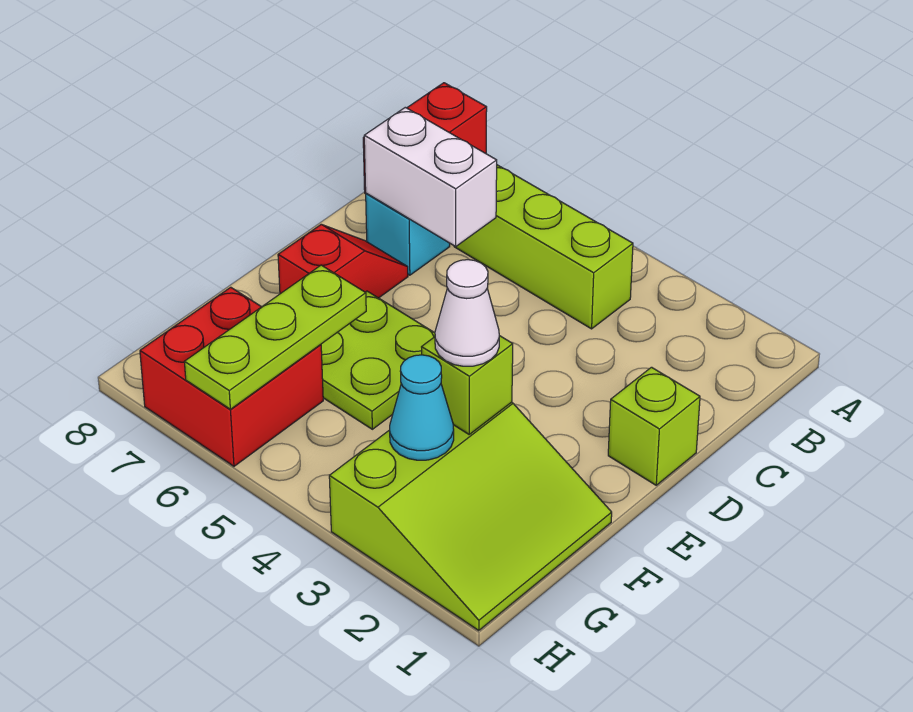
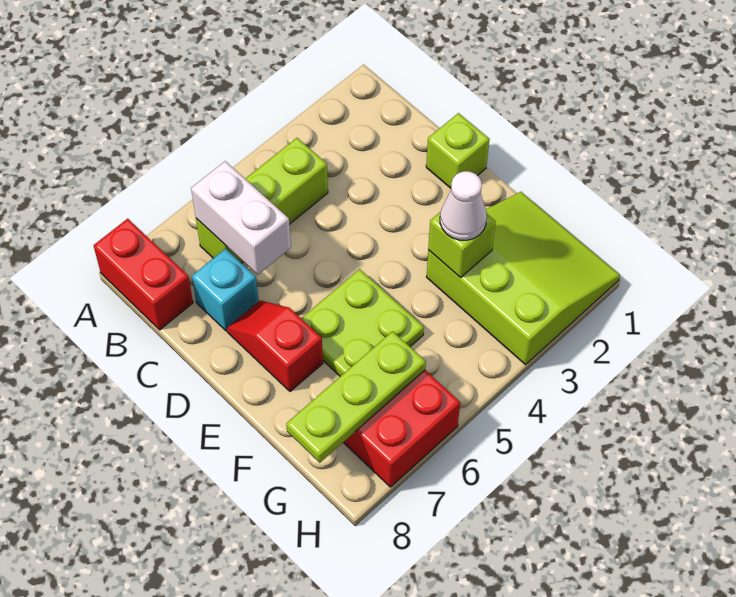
white brick C6:C7 level 2 -> white brick B6:C6 level 2
lime plate F6:H6 level 2 -> lime plate G6:G8 level 2
cyan cone G3 level 2 -> none

